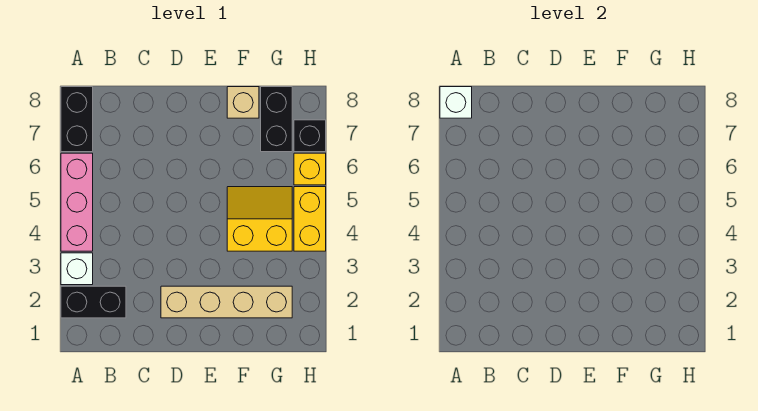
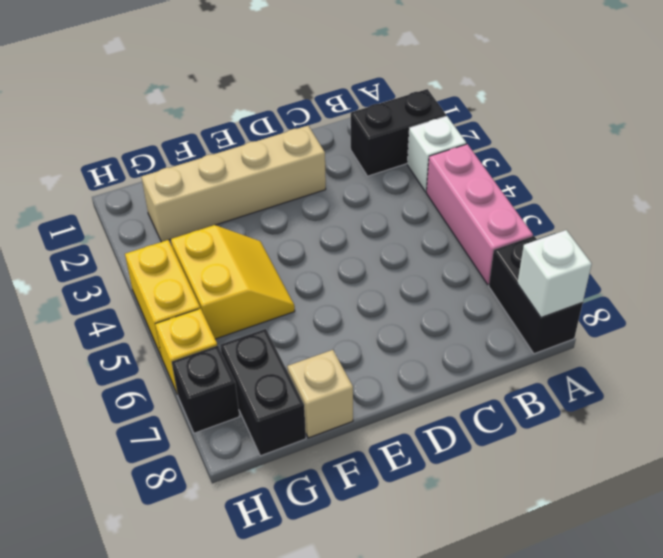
yellow slope F4:G5 level 1 top 4 -> yellow slope F4:G5 level 1 top G

